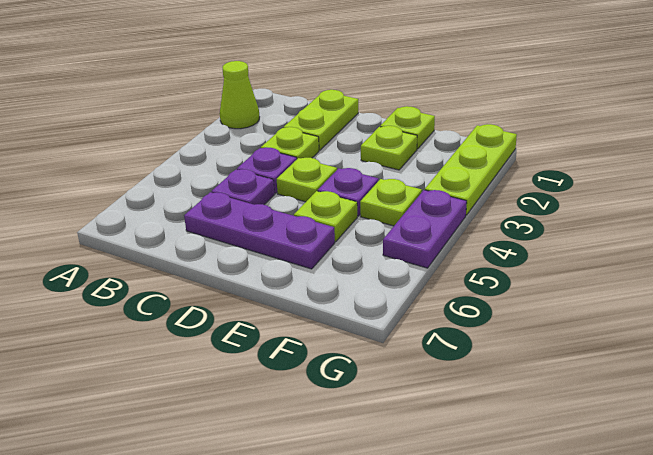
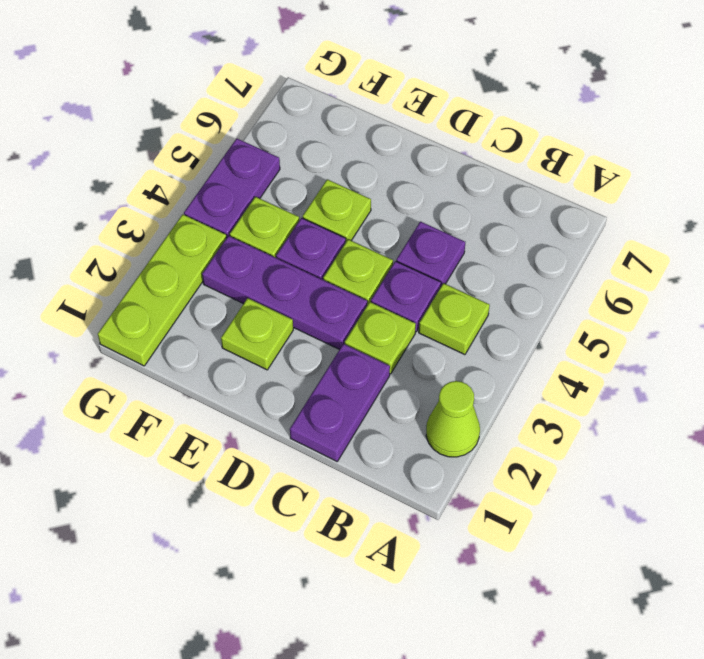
lime plate C1:C2 level 1 -> purple plate C1:C2 level 1
purple plate C6:E6 level 1 -> purple plate D3:F3 level 1
lime plate E1 level 1 -> lime plate B4 level 1

